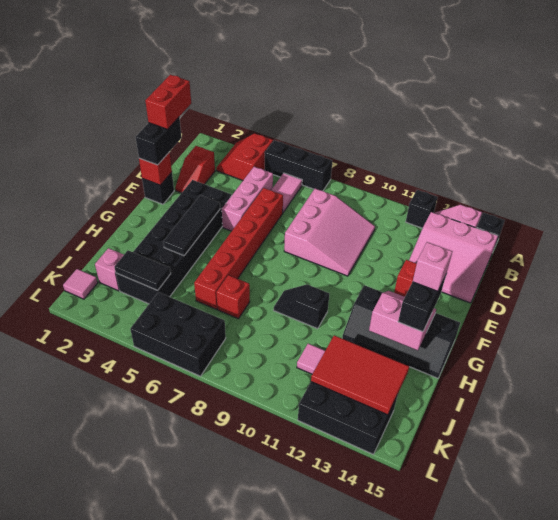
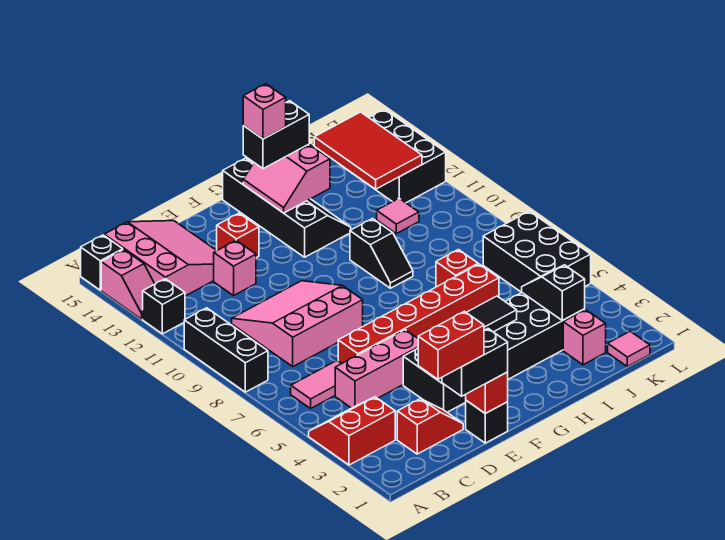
red slope A3:B4 level 1 top 4 -> red slope A3:B4 level 1 top 3
black brick A5:A7 level 1 -> black brick A8:A10 level 1
none -> pink brick D12 level 1
black tile J3:J4 level 2 -> black slope J3:J4 level 2 top 3

